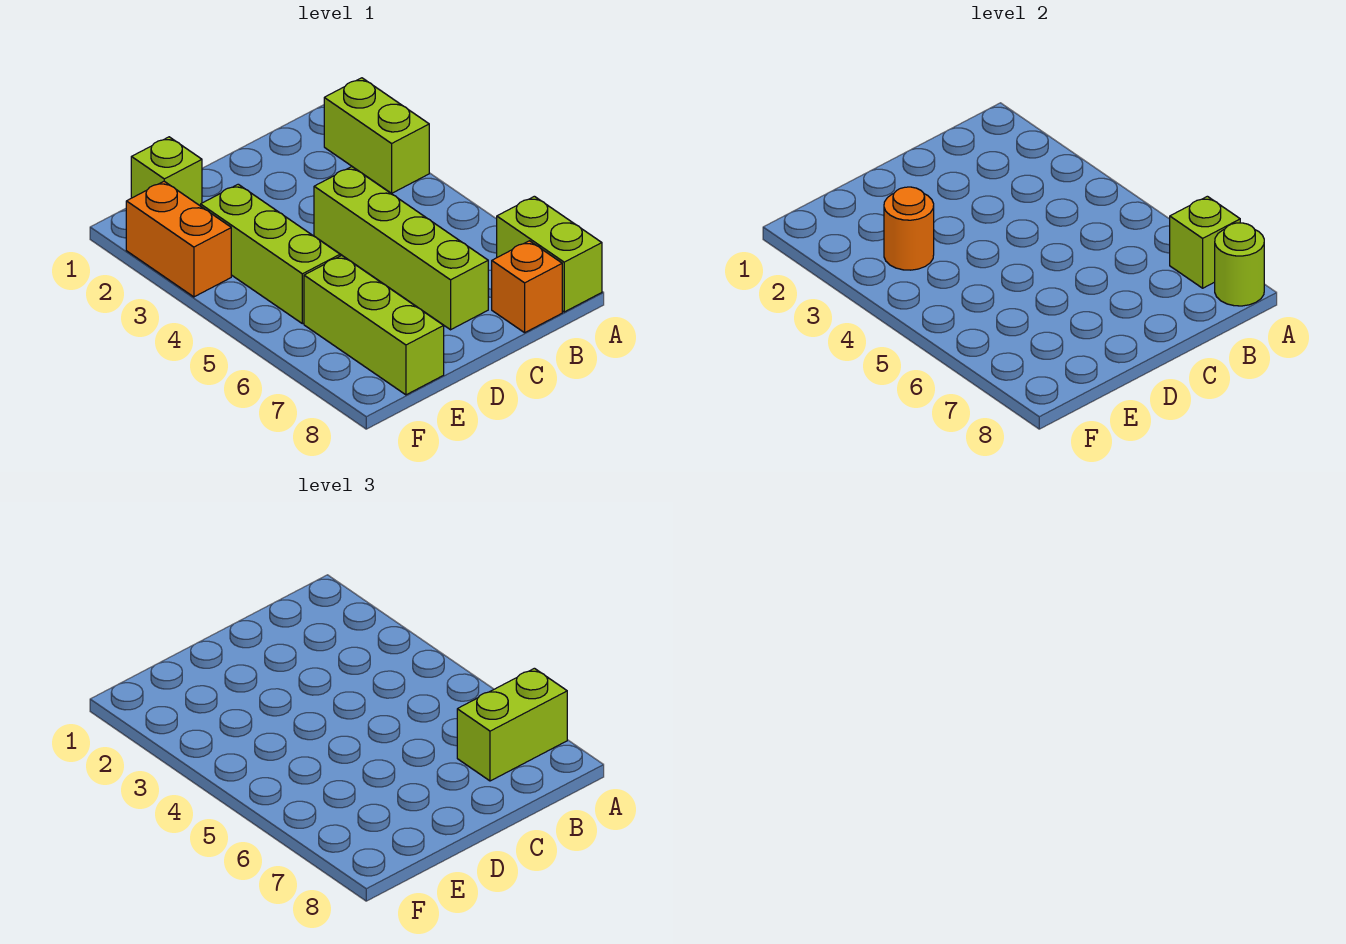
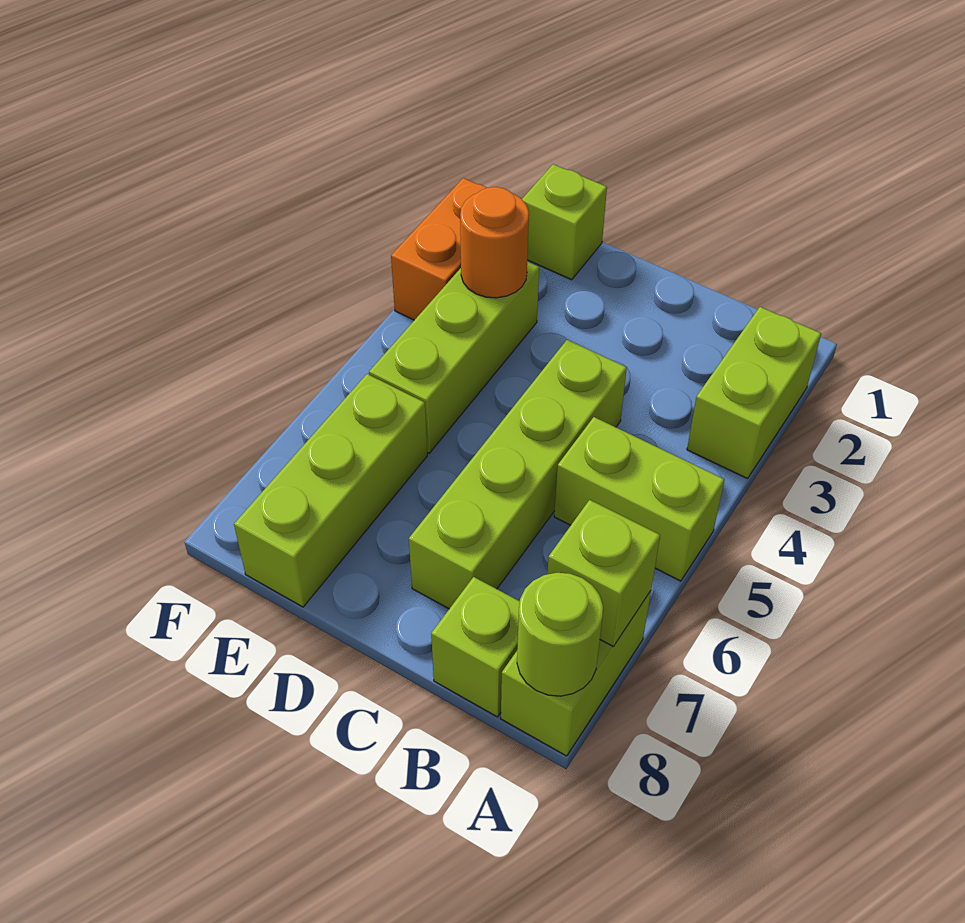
lime brick A7:B7 level 3 -> lime brick A5:B5 level 1
orange brick B8 level 1 -> lime brick B8 level 1

